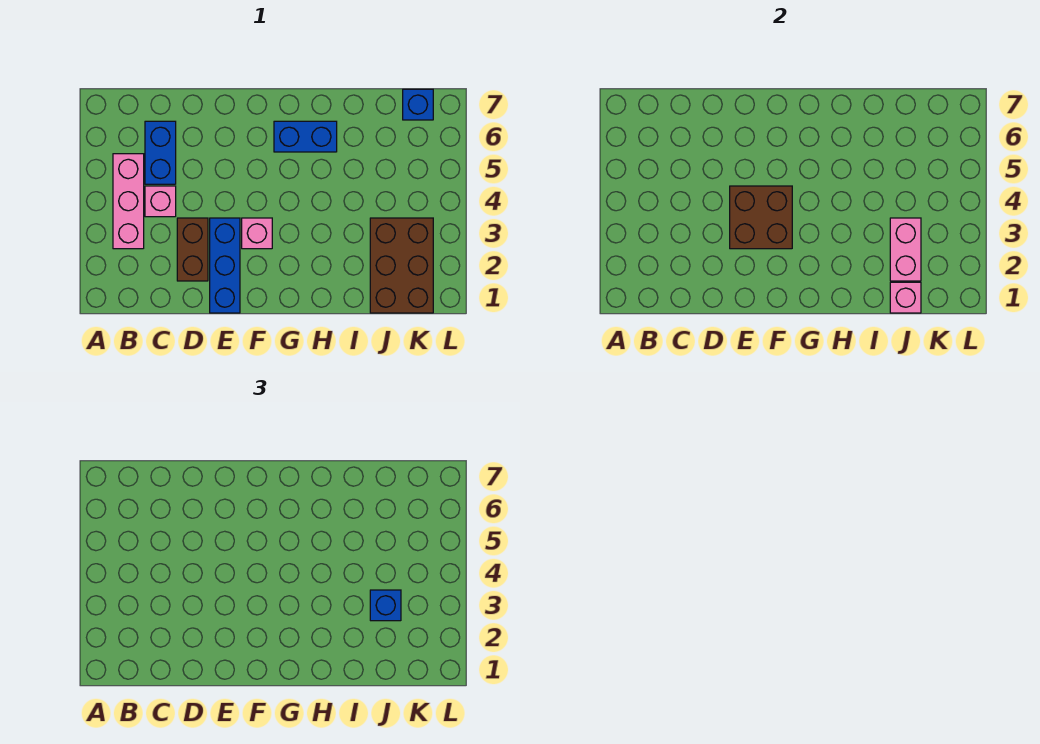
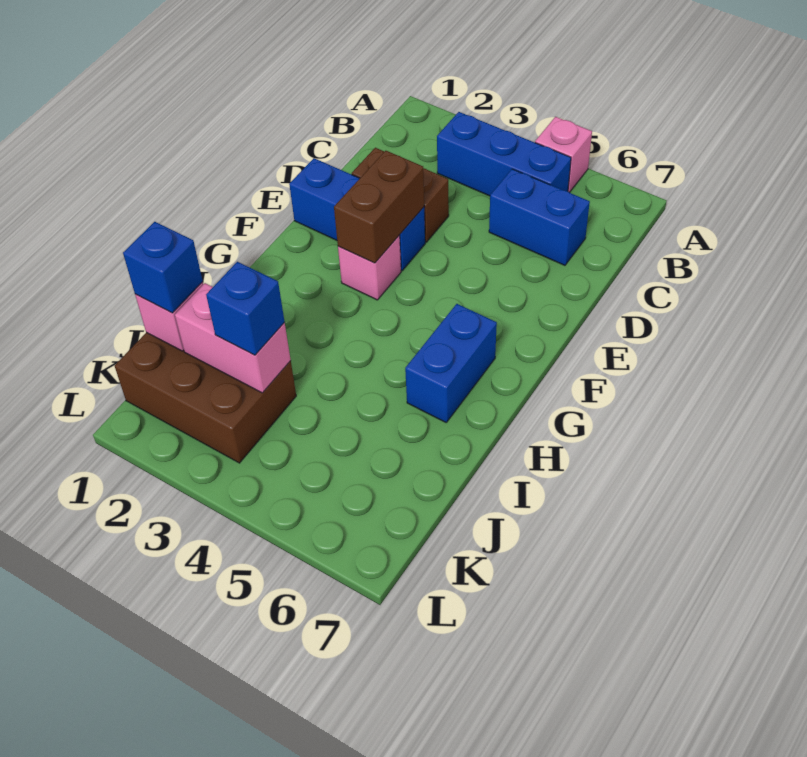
pink brick B3:B5 level 1 -> blue brick B3:B5 level 1
pink brick C4 level 1 -> pink brick A5 level 1
brown brick E3:F4 level 2 -> brown brick E3:F3 level 2
blue brick K7 level 1 -> blue brick J1 level 3

